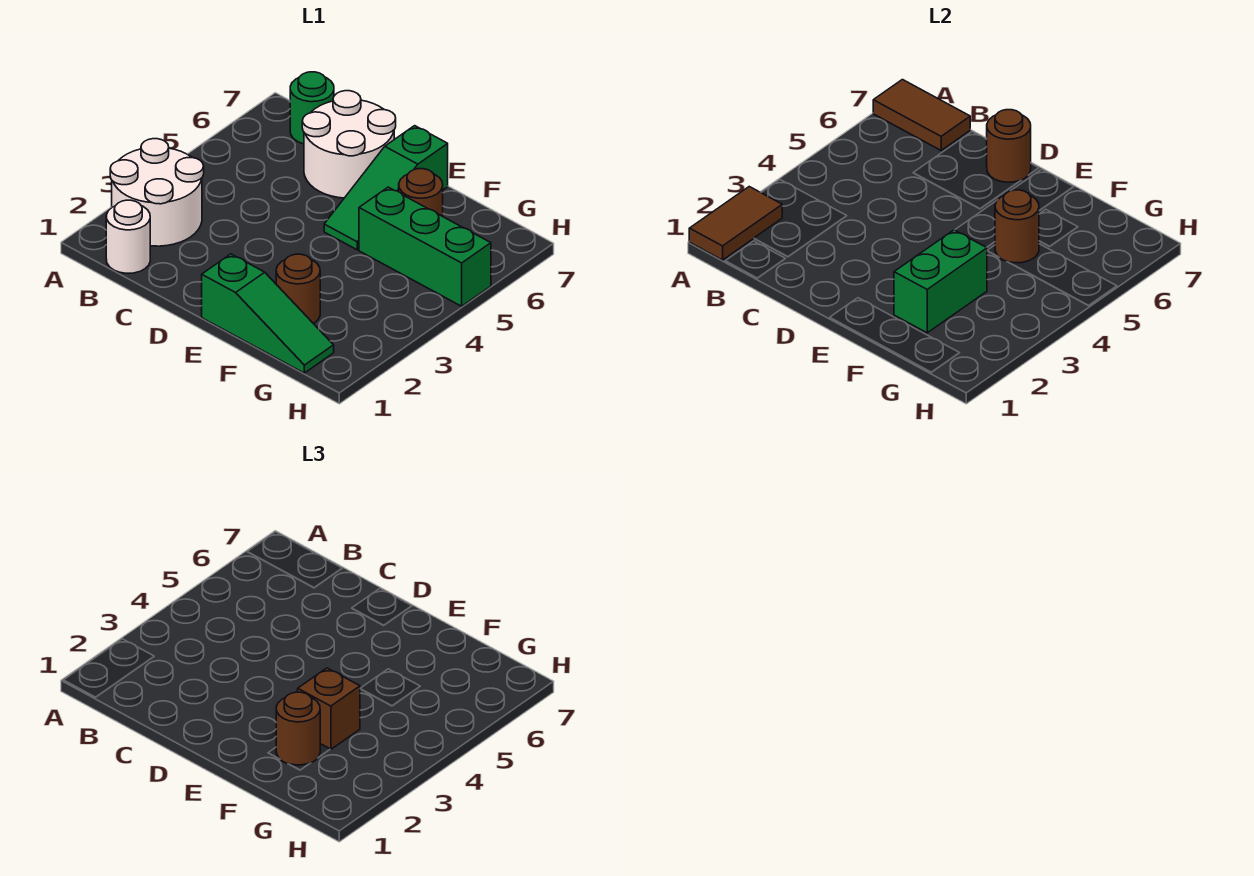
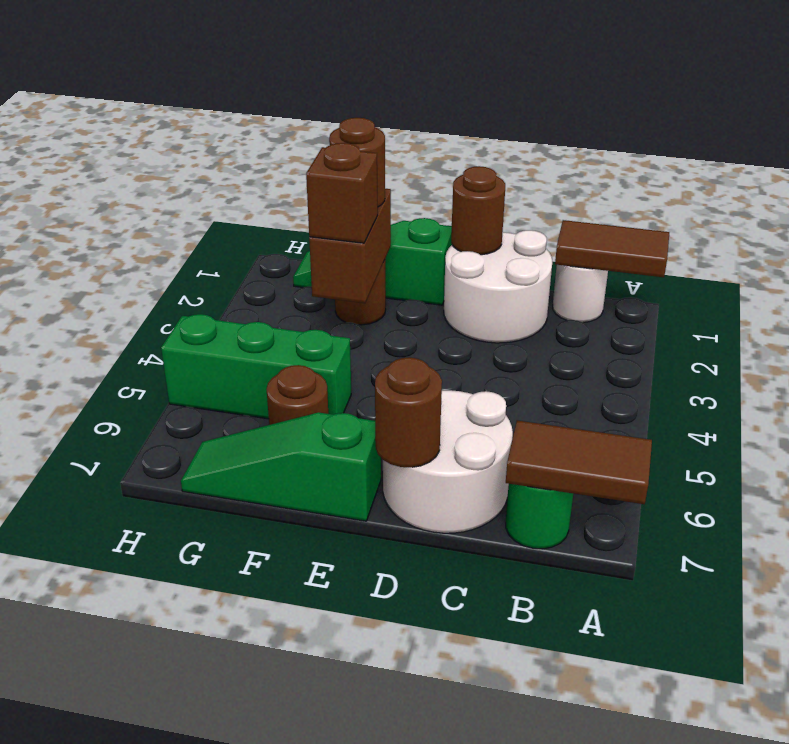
brown tile A1:A2 level 2 -> brown tile A1:B1 level 2
white round brick A2:B3 level 1 -> white round brick C1:D2 level 1
green slope E5:E7 level 1 top 7 -> green slope E7:G7 level 1 top E
green brick F2:F3 level 2 -> brown brick F2:F3 level 2
brown round brick F5 level 2 -> brown round brick D1 level 2

